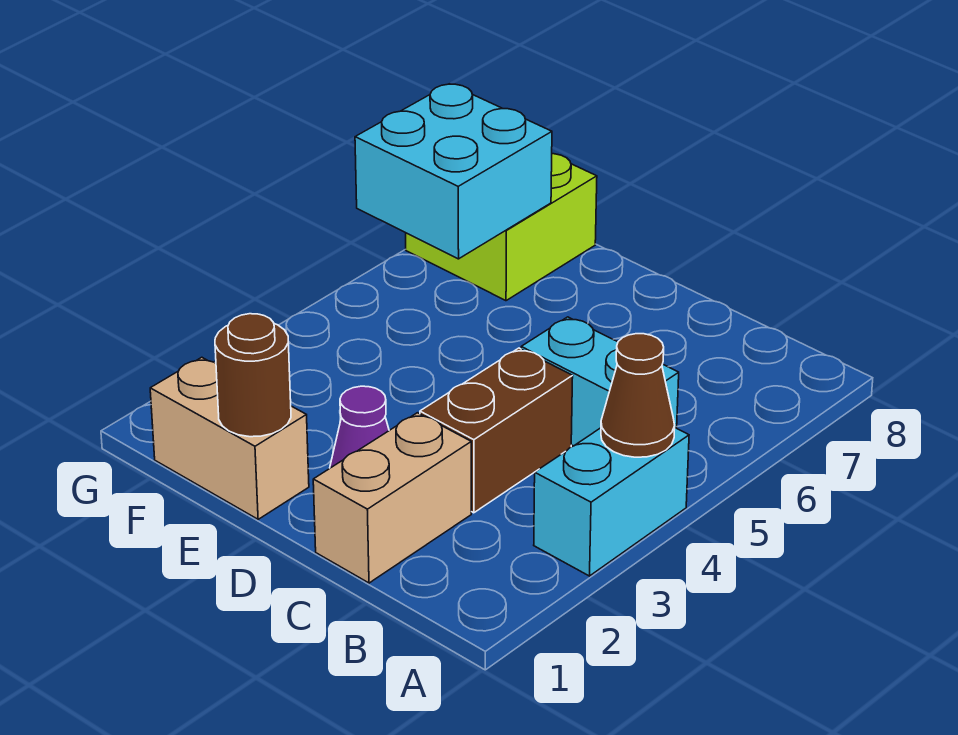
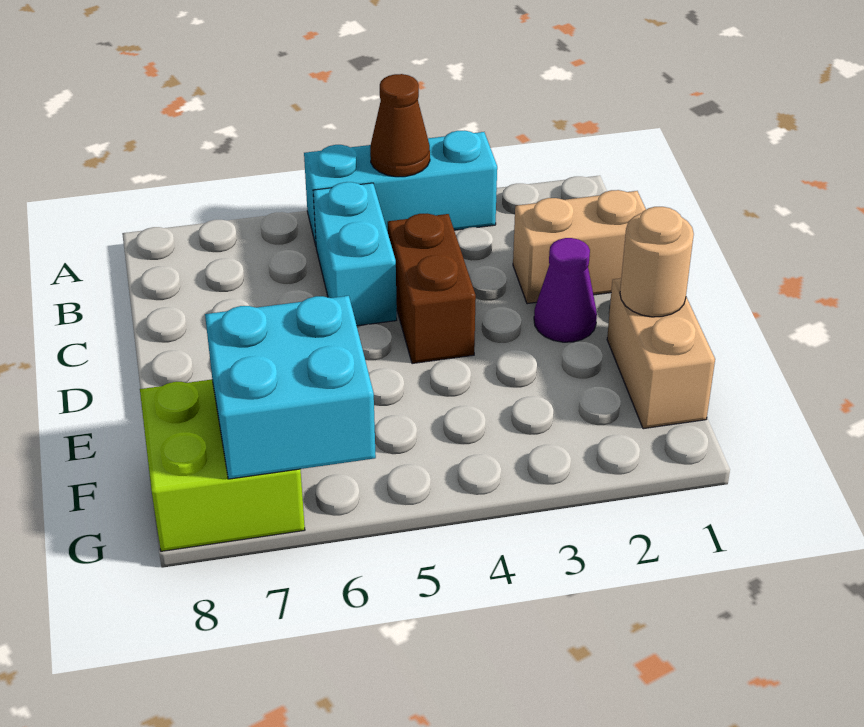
cyan brick A3:A4 level 1 -> cyan brick A3:A5 level 1
brown brick C3:C4 level 1 -> brown brick C4:D4 level 1
brown round brick E1 level 2 -> tan round brick E1 level 2

